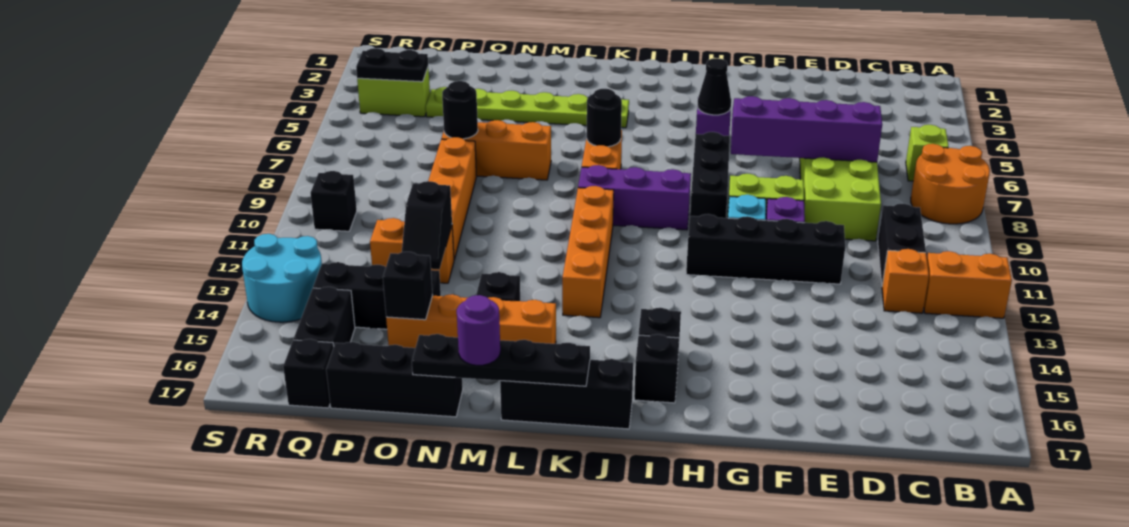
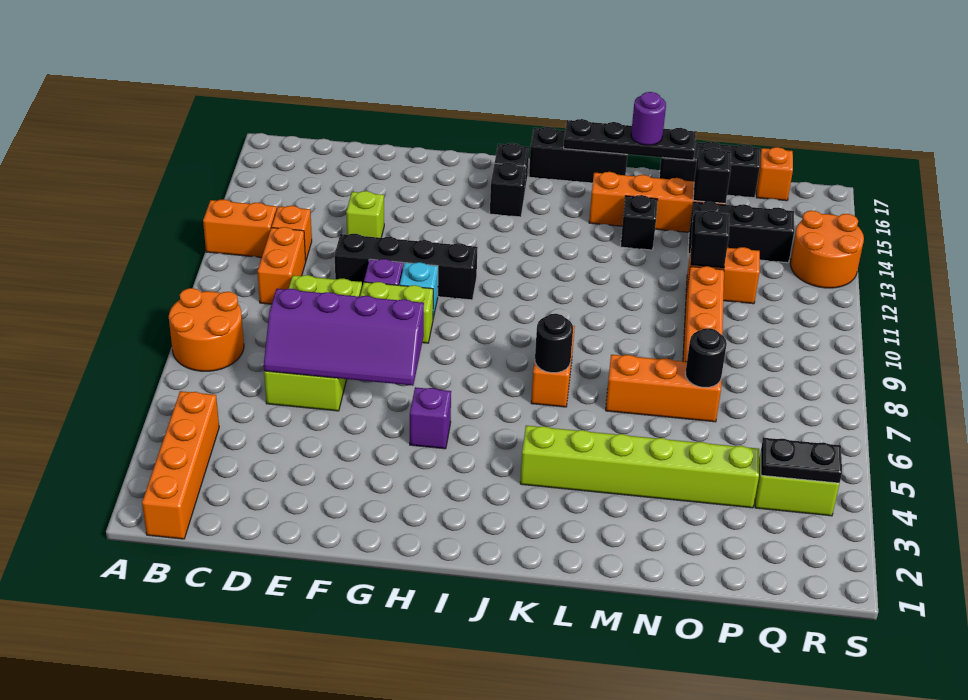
lime brick B6 level 1 -> lime brick E13 level 1
black brick C10:C11 level 1 -> orange brick C10:C11 level 1
black cone H5 level 2 -> none
black brick H7:H9 level 1 -> none
purple brick I9:K9 level 1 -> none
lime plate K4:P4 level 1 -> lime brick K4:P4 level 1
orange brick K10:K13 level 1 -> orange brick B1:B4 level 1
black brick Q15:Q16 level 1 -> none
black brick Q17 level 1 -> orange brick Q17 level 1
black brick R10 level 1 -> none
cyan round brick R13:S14 level 1 -> orange round brick R13:S14 level 1

